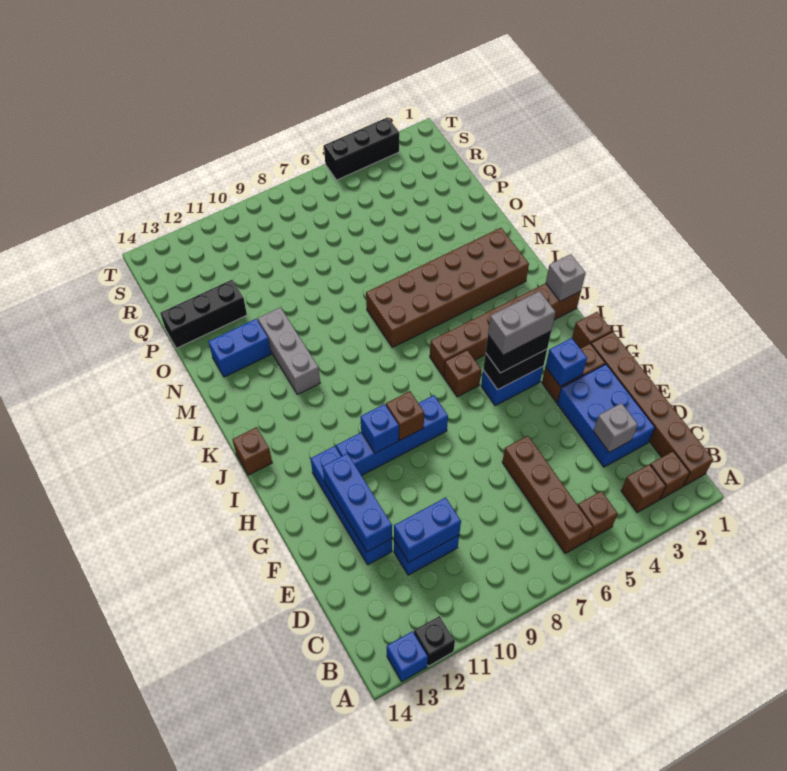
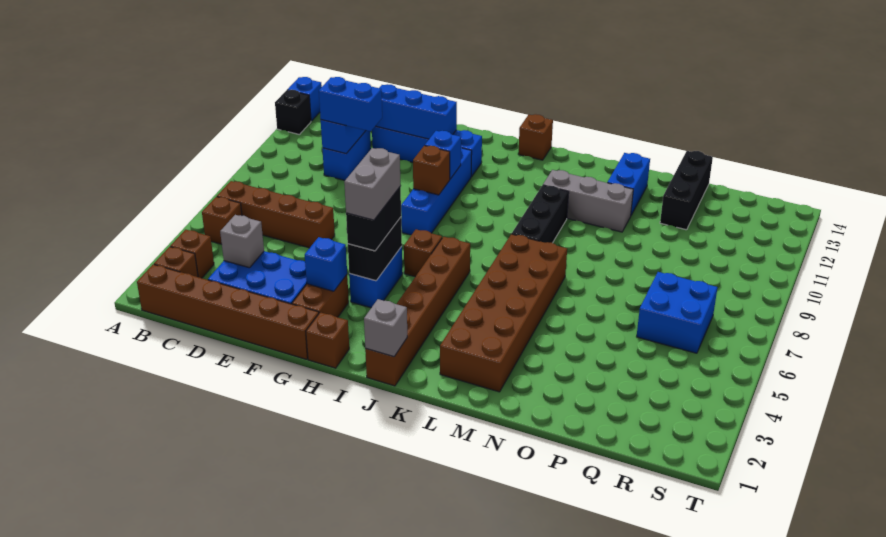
none -> blue brick D10:E10 level 3
none -> blue brick Q6:R7 level 1
black brick T3:T5 level 1 -> black brick L8:L10 level 1

